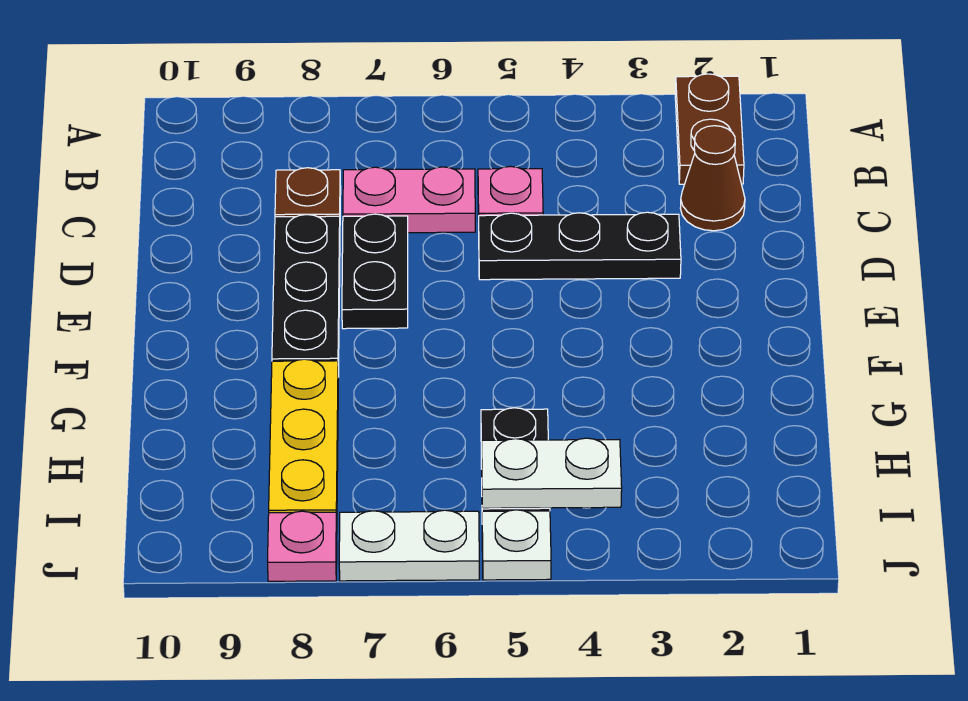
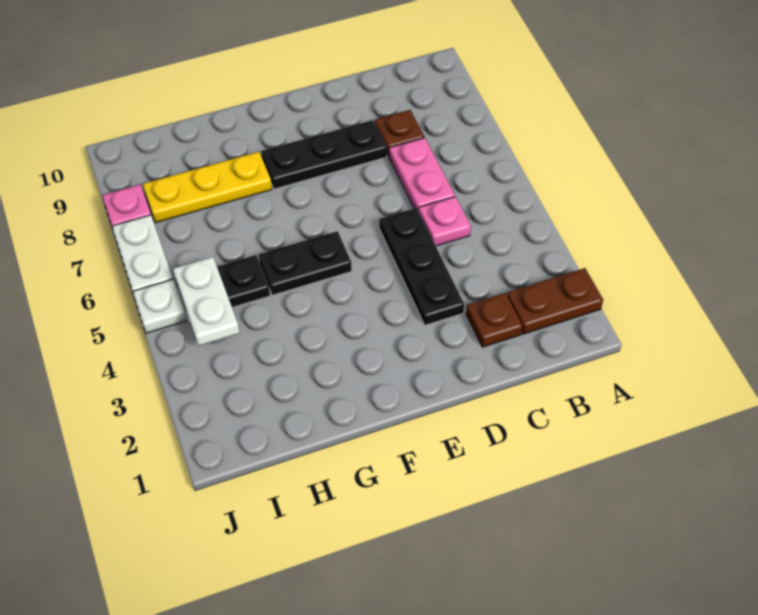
brown cone C2 level 1 -> brown plate C2 level 1
black plate D7:E7 level 1 -> black plate F5:G5 level 1

